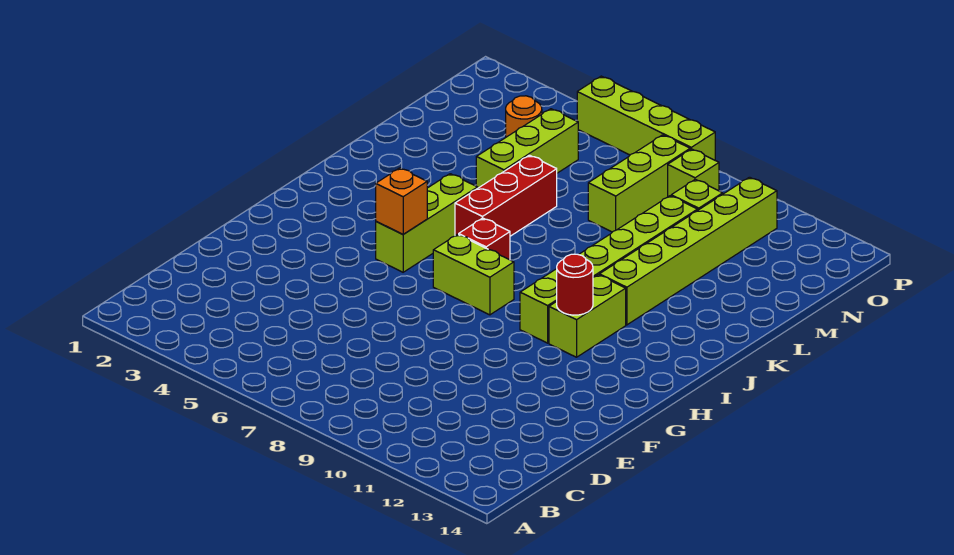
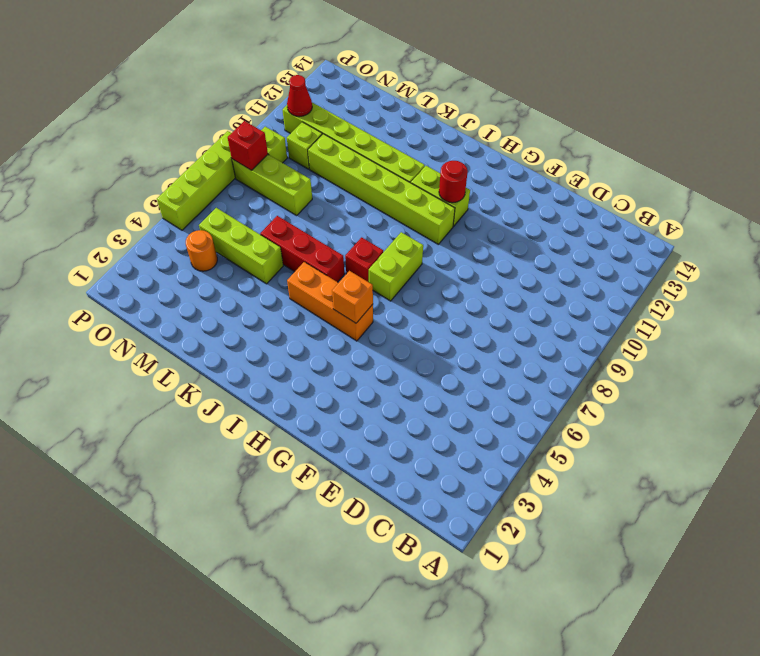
lime brick H5:J5 level 1 -> orange brick H5:J5 level 1
none -> red brick O8 level 2
none -> red cone O11 level 2

